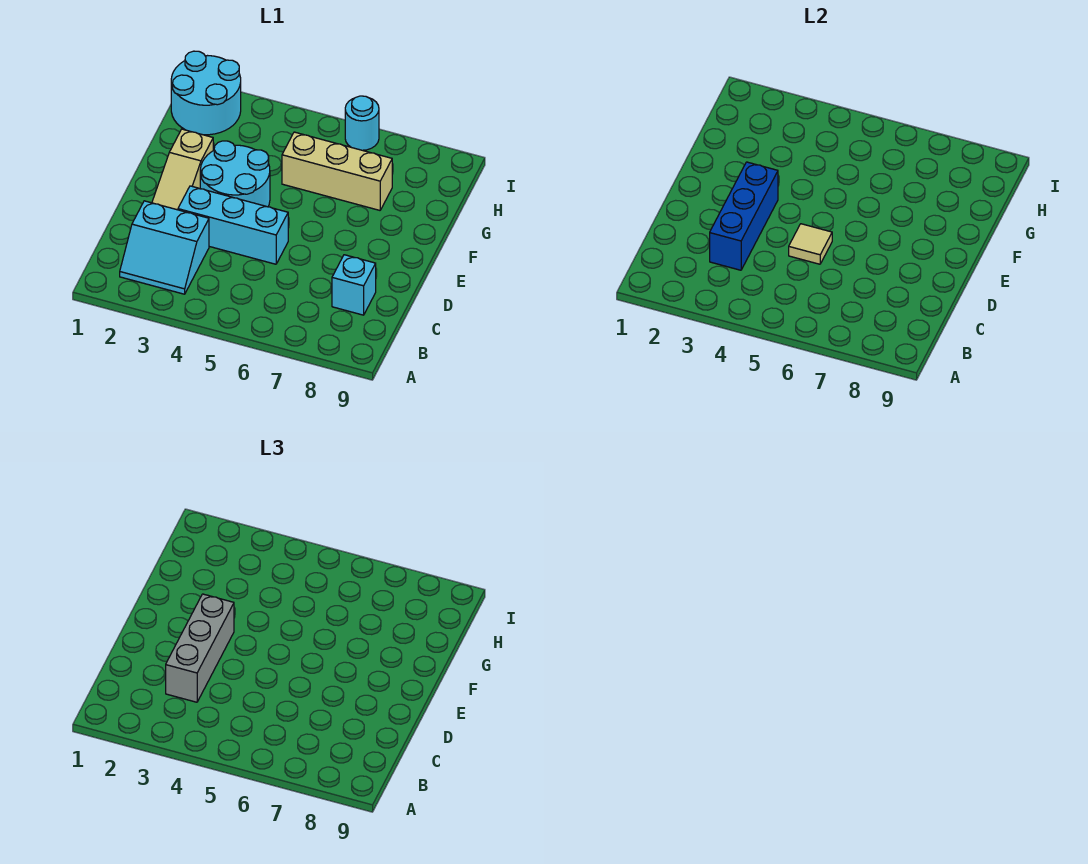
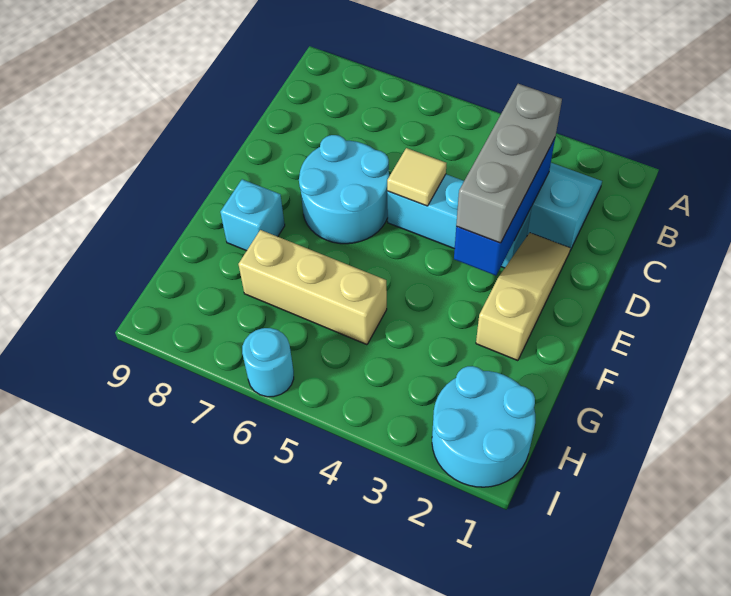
cyan brick C8 level 1 -> cyan brick F8 level 1
cyan round brick E3:F4 level 1 -> cyan round brick D6:E7 level 1

